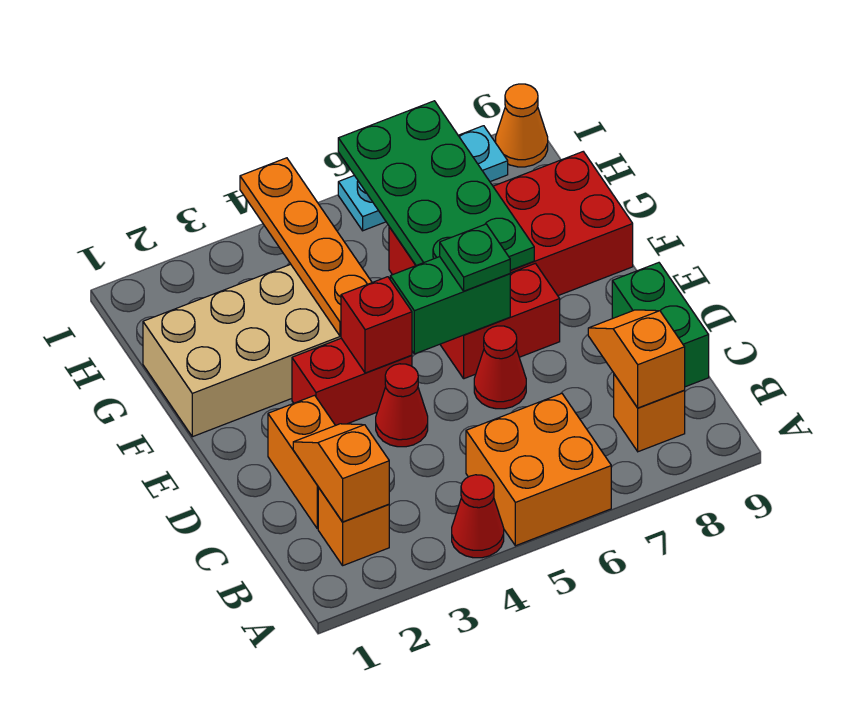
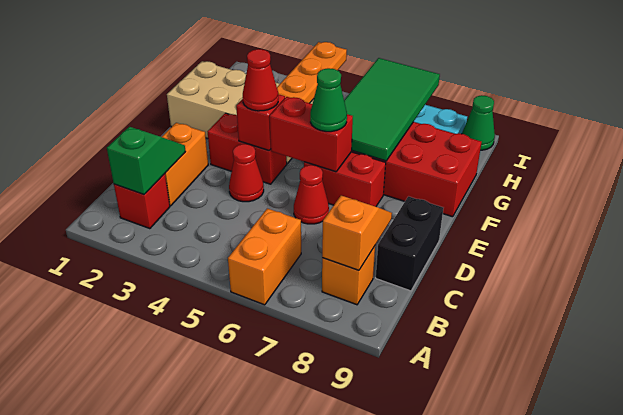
red cone A4 level 1 -> red cone E4 level 3
orange brick A5:B6 level 1 -> orange brick A6:B6 level 1
orange brick B2 level 1 -> red brick B2 level 1
orange slope B2:C2 level 2 top B -> green slope B2:C2 level 2 top B
green brick C9:D9 level 1 -> black brick C9:D9 level 1
green brick E5:E6 level 2 -> red brick E5:E6 level 2
green plate E6 level 3 -> green cone E6 level 3
green plate F6:I7 level 2 -> green tile F6:I7 level 2
orange cone I9 level 1 -> green cone I9 level 1

